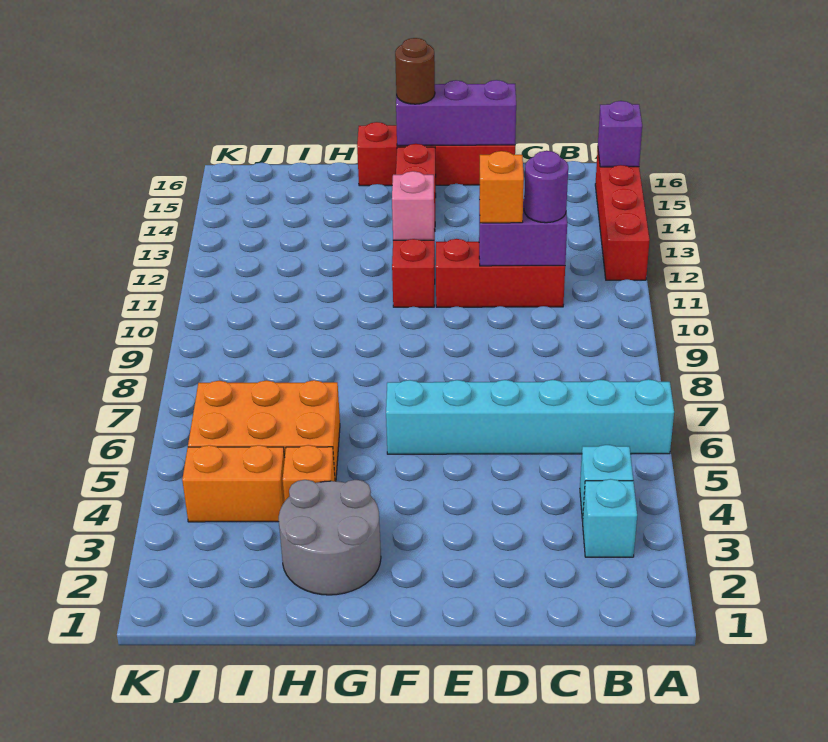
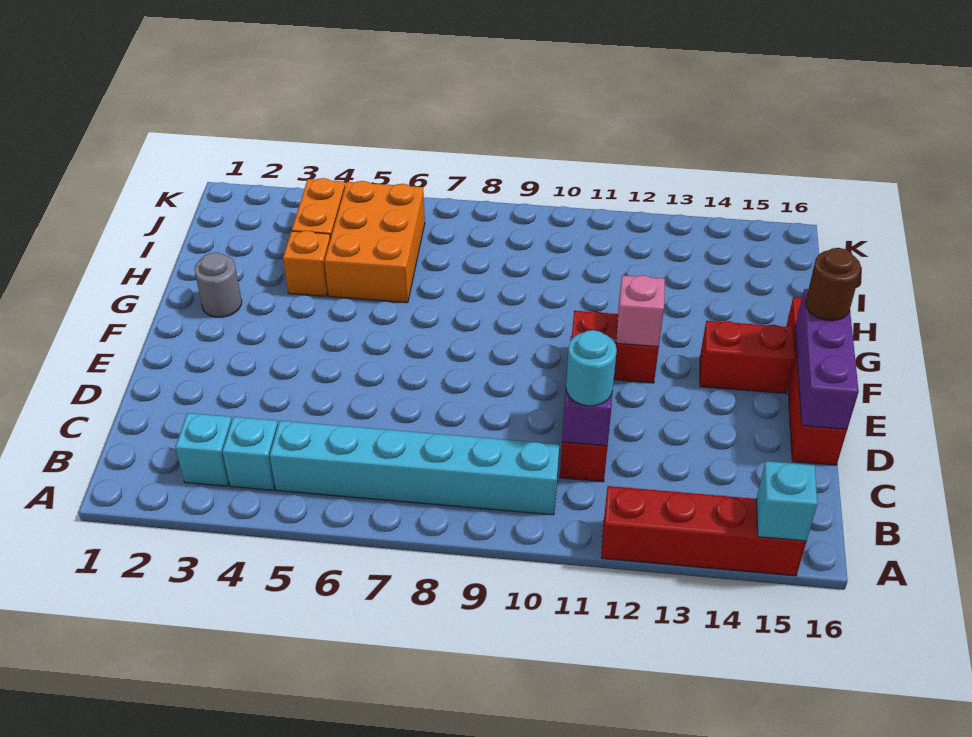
cyan brick A6:F6 level 1 -> cyan brick B5:B10 level 1
purple brick A15 level 2 -> cyan brick A15 level 2
purple round brick C11 level 3 -> cyan round brick C11 level 3
orange brick D11 level 3 -> none
grey round brick G2:H3 level 1 -> grey round brick G2 level 1

